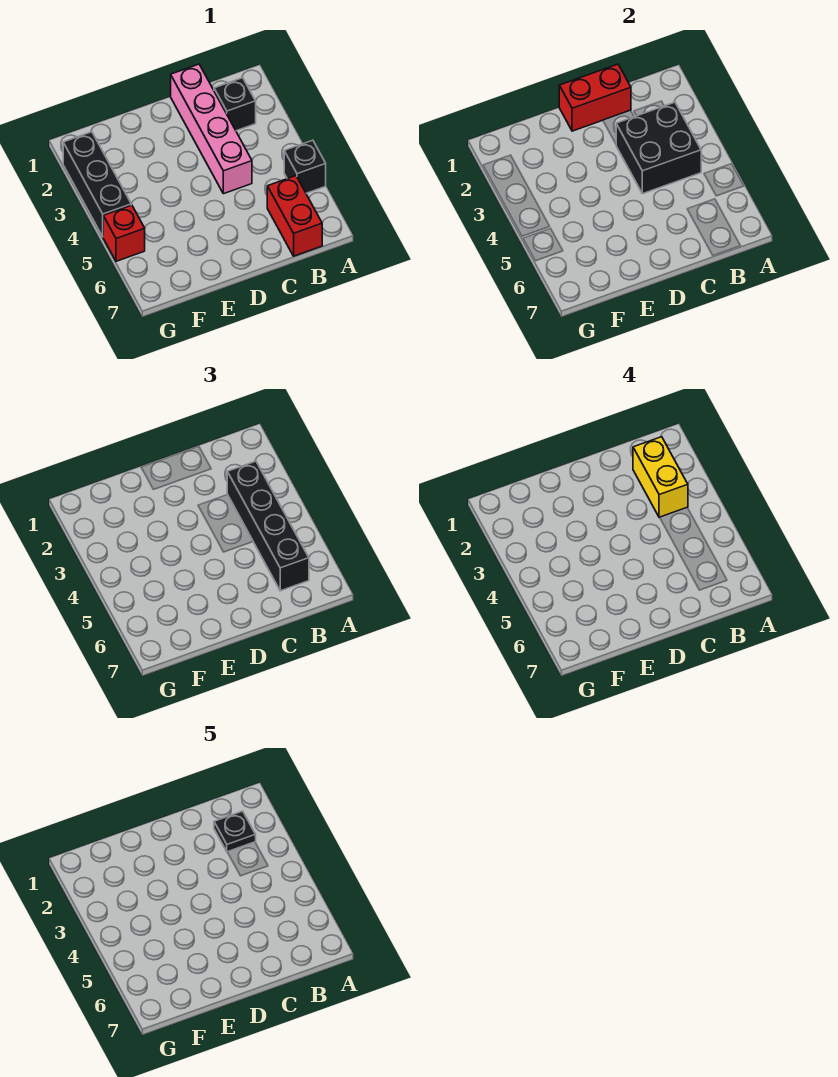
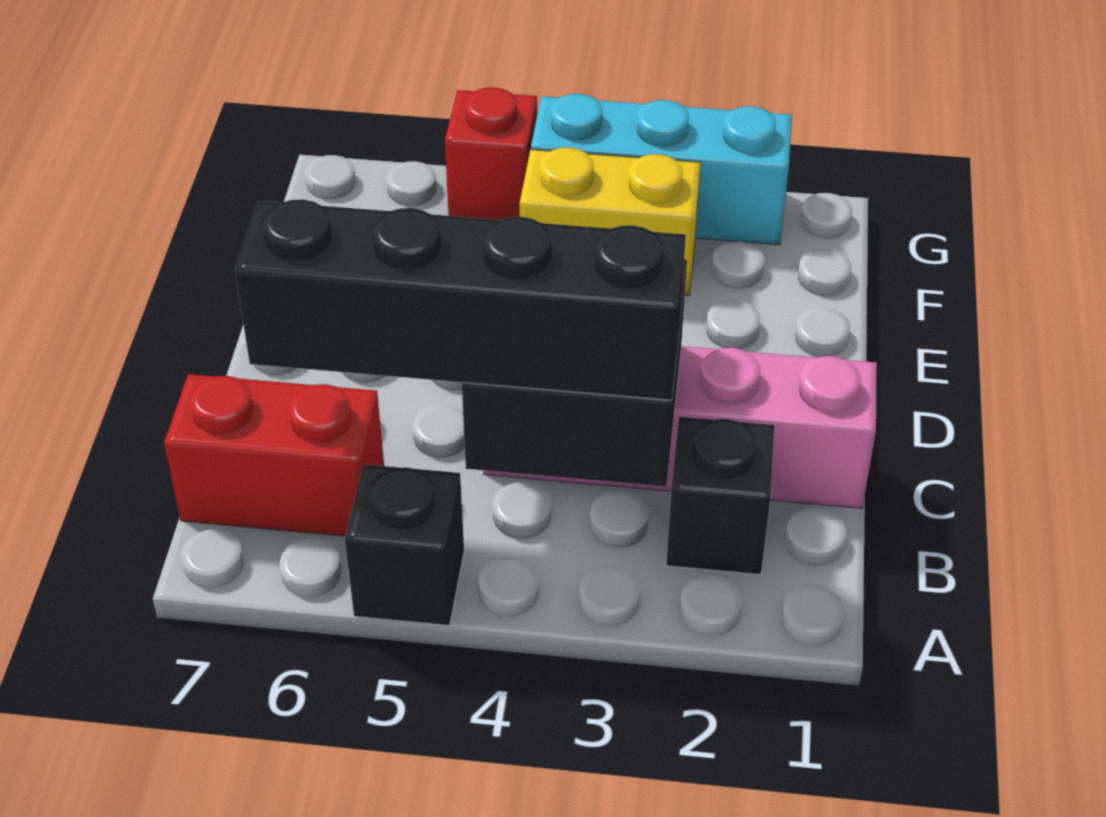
yellow brick B2:B3 level 4 -> yellow brick F3:F4 level 1
black plate B2 level 5 -> none
red brick C1:D1 level 2 -> none
black brick G2:G4 level 1 -> cyan brick G2:G4 level 1

